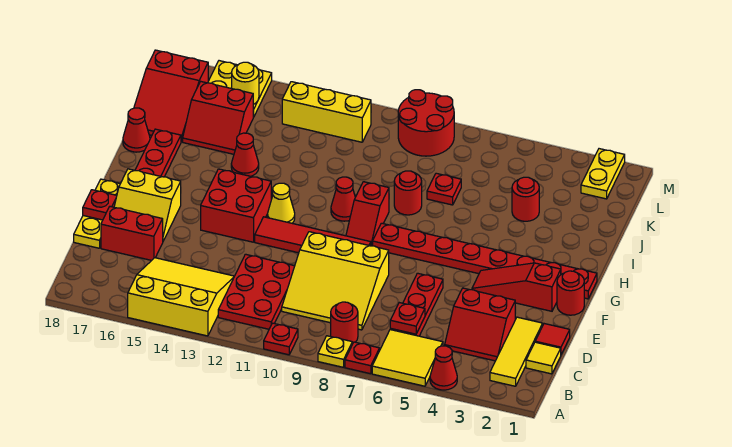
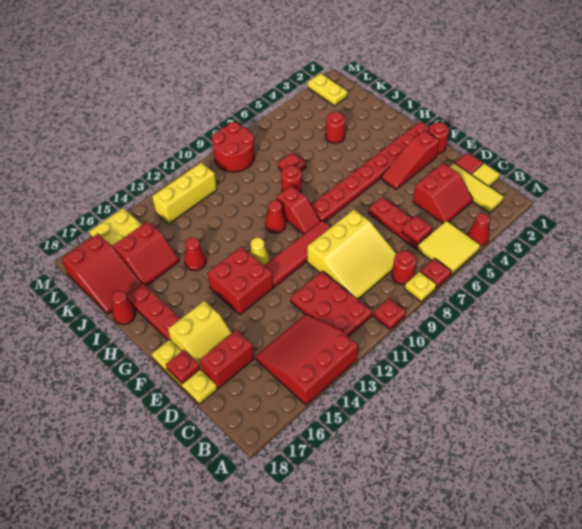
yellow slope A13:C15 level 1 top A -> red slope A13:C15 level 1 top A
yellow round brick L15 level 2 -> none

